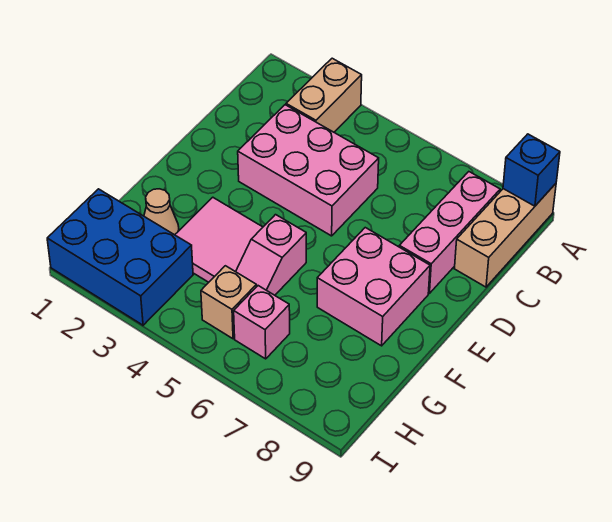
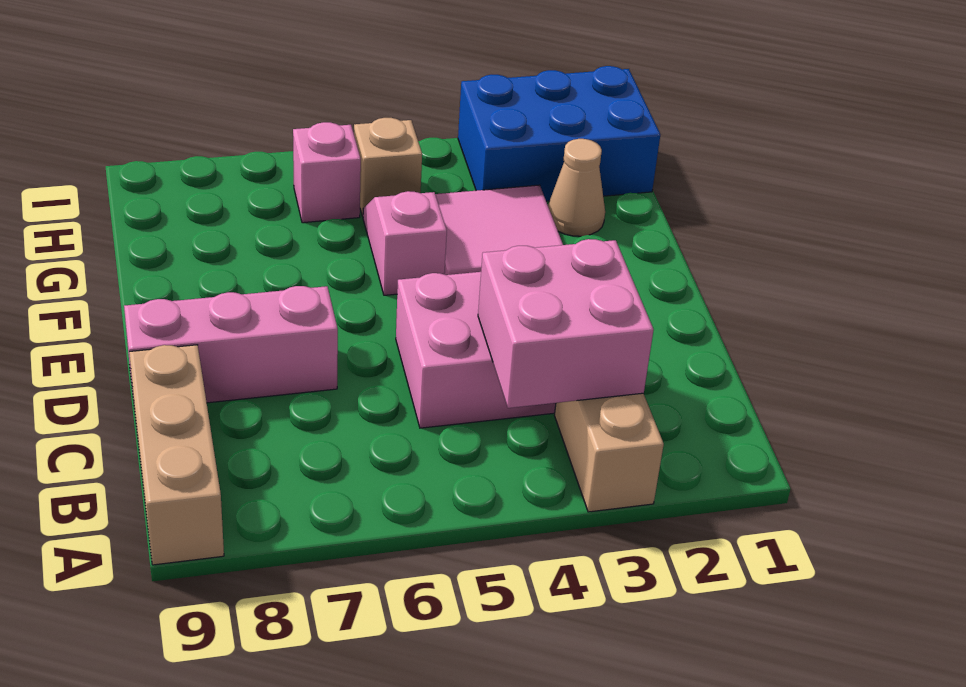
blue brick A9 level 2 -> none
pink brick B8:D8 level 1 -> pink brick D7:D9 level 1
pink brick E7:F8 level 1 -> pink brick B3:C4 level 2

